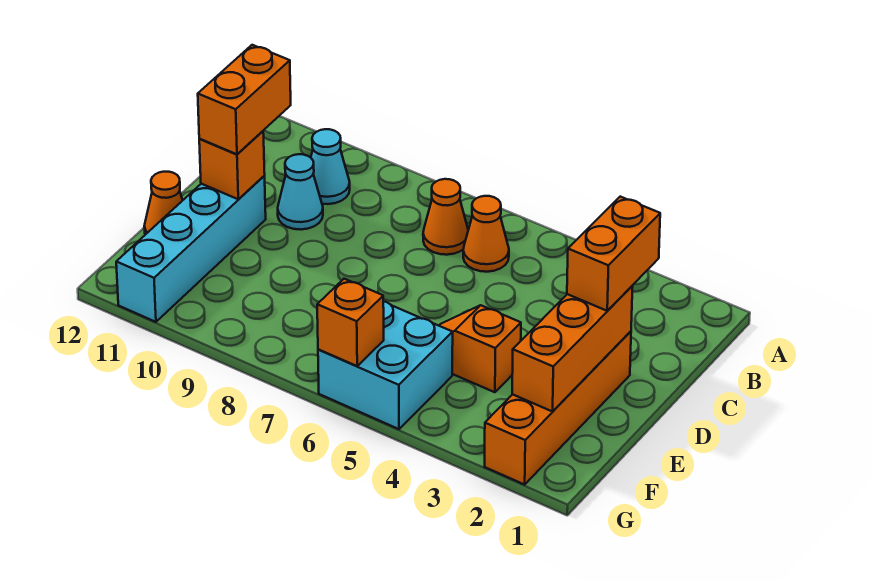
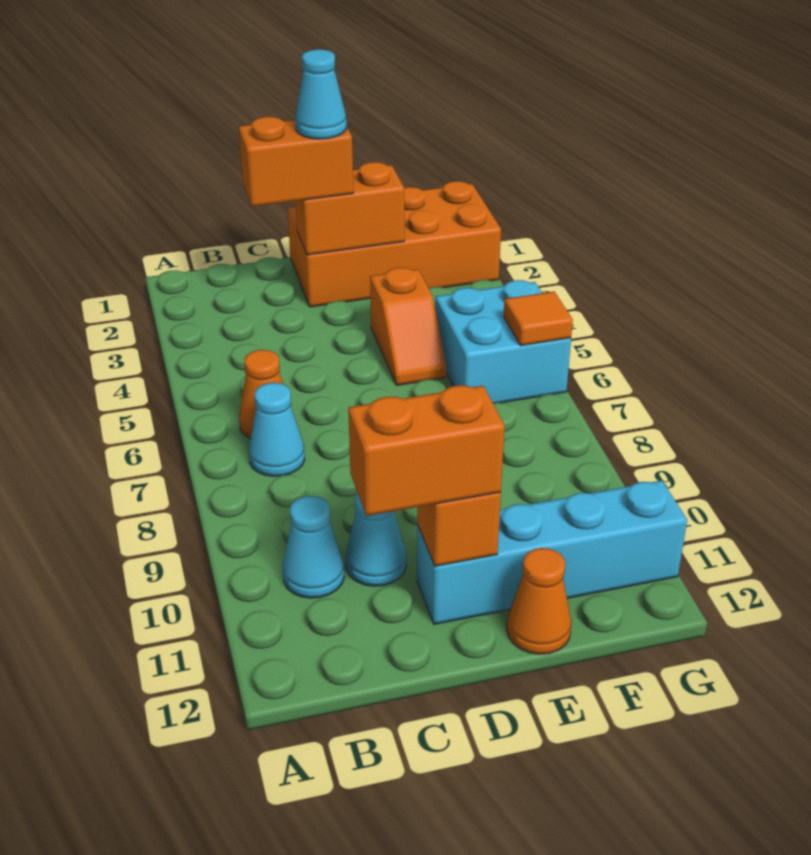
orange cone B7 level 1 -> cyan cone B7 level 1
orange brick D2:G2 level 1 -> orange brick D1:G2 level 1
orange brick D2:F2 level 2 -> orange brick D2:E2 level 2
none -> cyan cone D2 level 4
orange brick G6 level 2 -> orange tile G6 level 2

